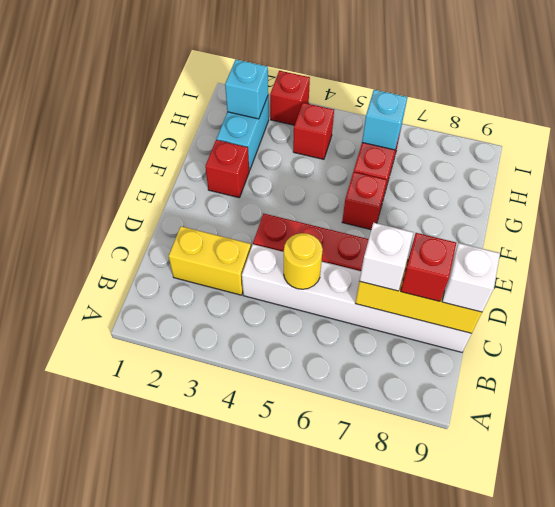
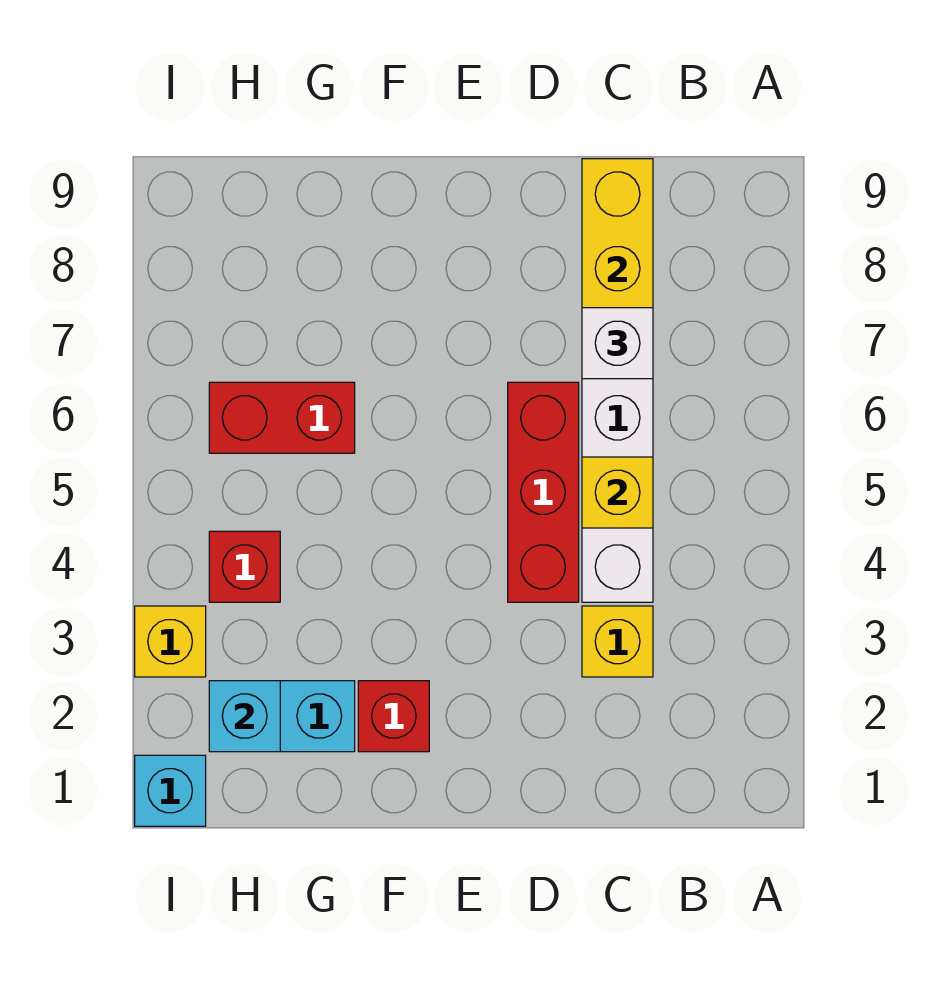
yellow brick C2:C3 level 1 -> yellow brick C3 level 1
yellow round brick C5 level 2 -> yellow brick C5 level 2
red brick C8 level 3 -> none
white brick C9 level 3 -> none
red brick F6 level 1 -> none
cyan brick H6 level 2 -> cyan brick I1 level 1
red brick I3 level 1 -> yellow brick I3 level 1

